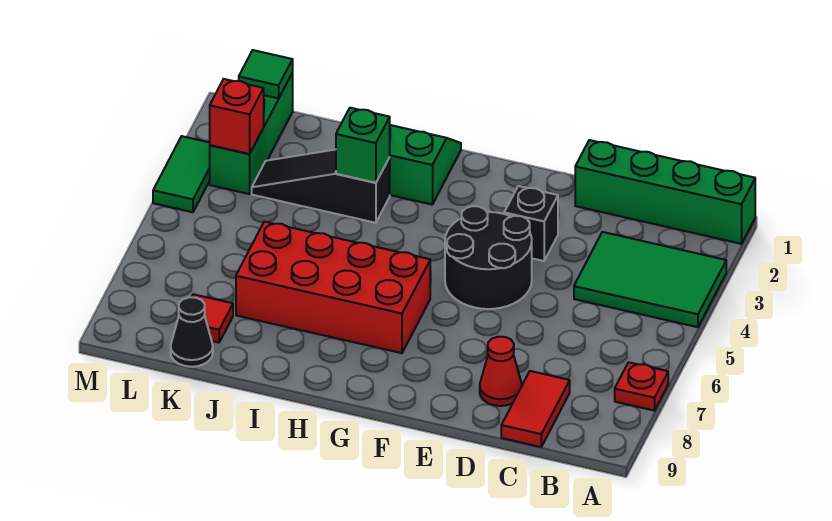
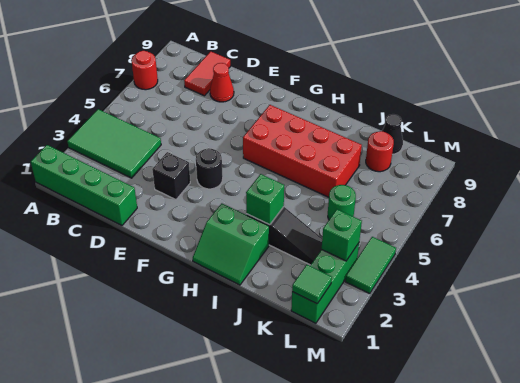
red plate A7 level 1 -> red round brick A7 level 1
black round brick E4:F5 level 1 -> black round brick F4 level 1
none -> green round brick K5 level 1
red tile K8 level 1 -> red round brick K8 level 1
red brick L3 level 2 -> green brick L3 level 2

